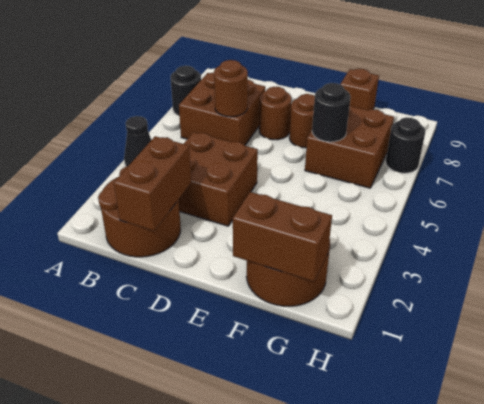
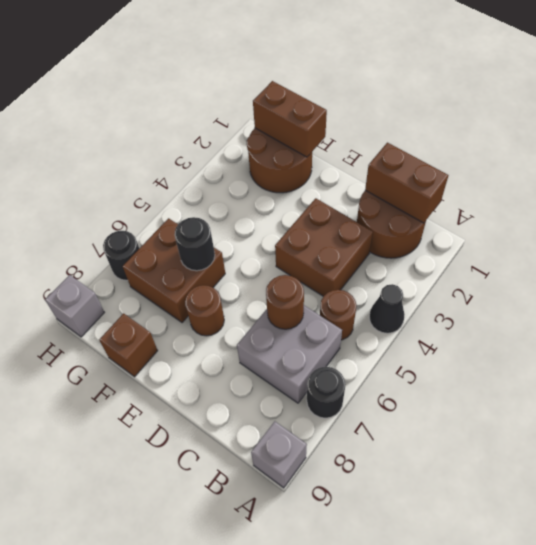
none -> grey brick A9 level 1
brown brick B6:C7 level 1 -> grey brick B6:C7 level 1
brown brick C1:C2 level 2 -> brown brick B1:C1 level 2
brown round brick D7 level 1 -> brown round brick B5 level 1
none -> grey brick H9 level 1

